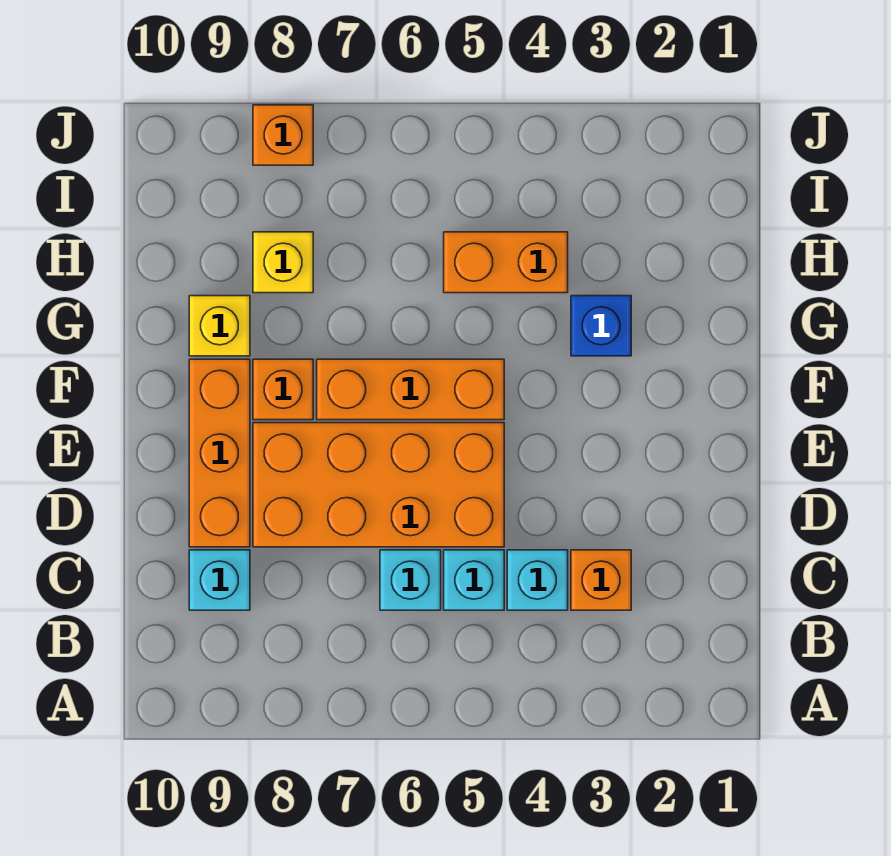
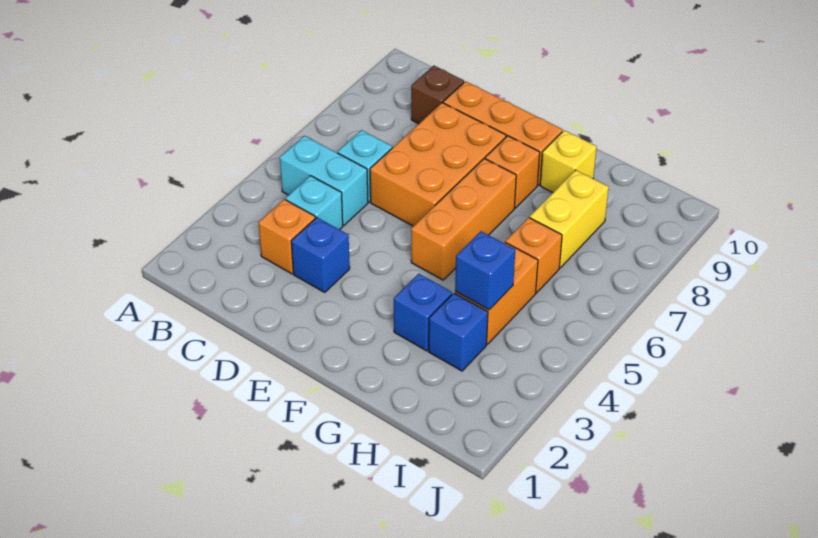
cyan brick C5 level 1 -> cyan brick B5:C5 level 1
cyan brick C9 level 1 -> brown brick C9 level 1
none -> blue brick D3 level 1
orange brick D5:E8 level 1 -> orange brick D6:E8 level 1
none -> blue brick H3 level 1
none -> blue brick H4 level 2
yellow brick H8 level 1 -> yellow brick H7:H8 level 1
orange brick J8 level 1 -> orange brick H6 level 1

